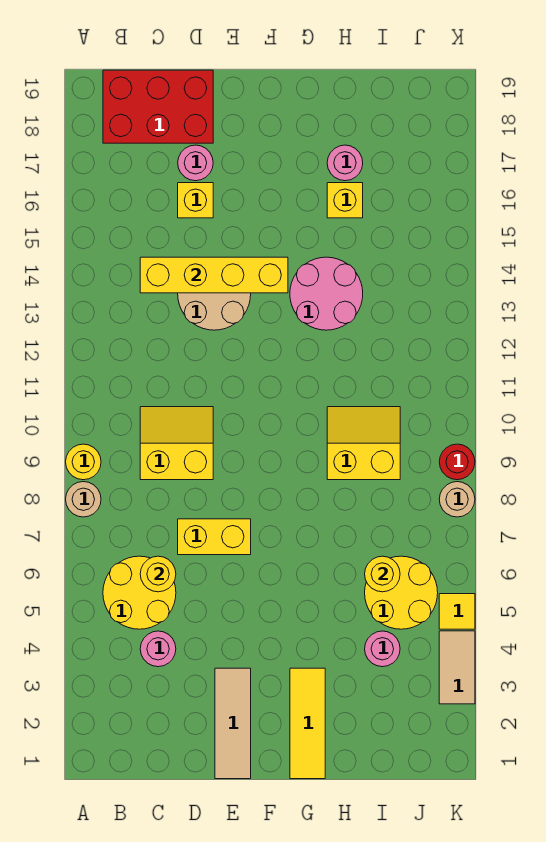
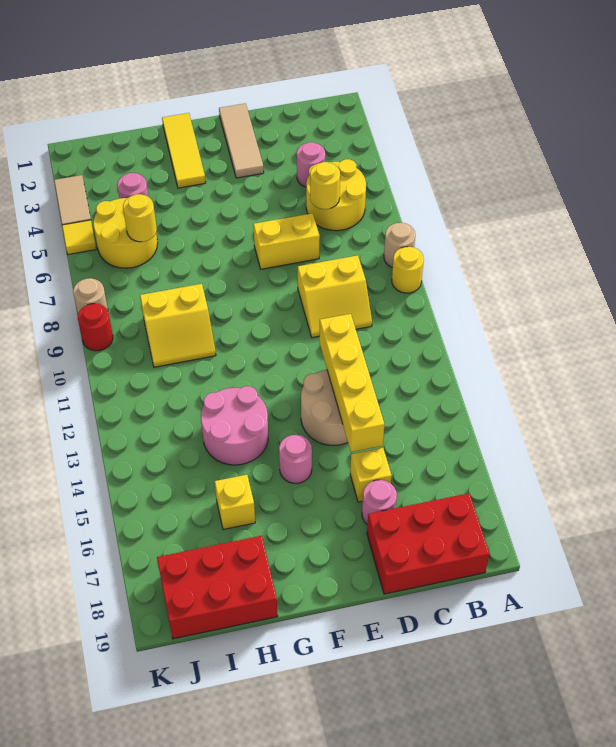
yellow brick C14:F14 level 2 -> yellow brick D12:D15 level 2
pink round brick H17 level 1 -> pink round brick F15 level 1
none -> red brick H18:J19 level 1

